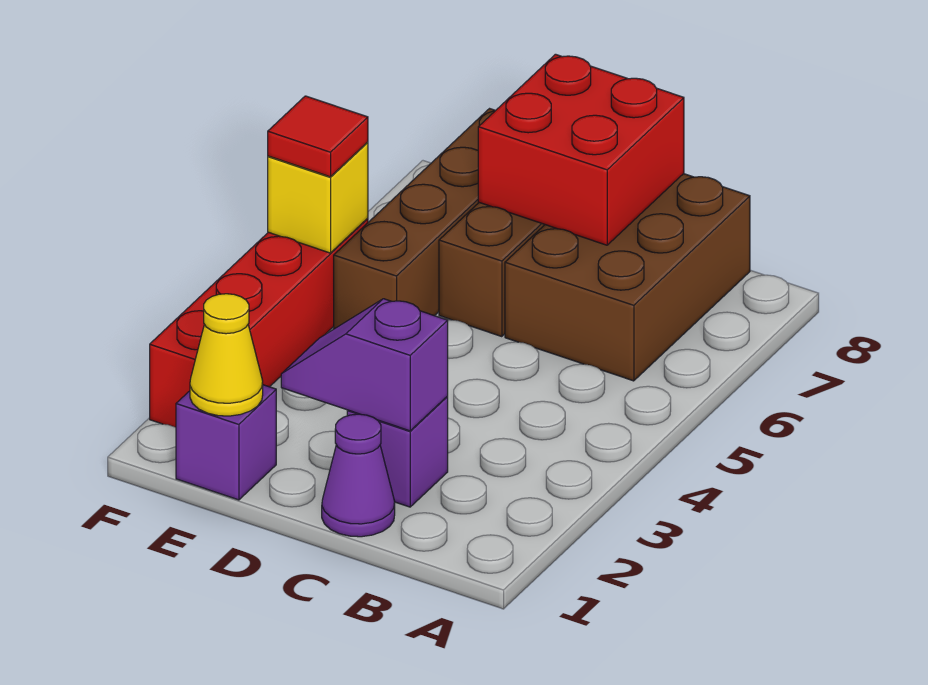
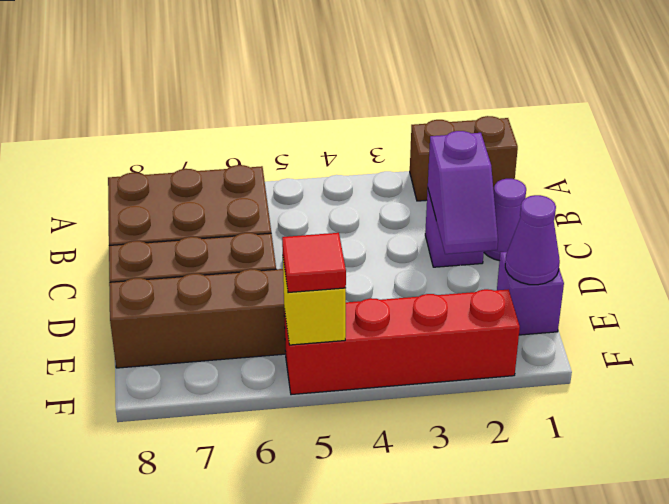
none -> brown brick A1:A2 level 1
red brick C7:D8 level 2 -> none
yellow cone E1 level 2 -> purple cone E1 level 2

